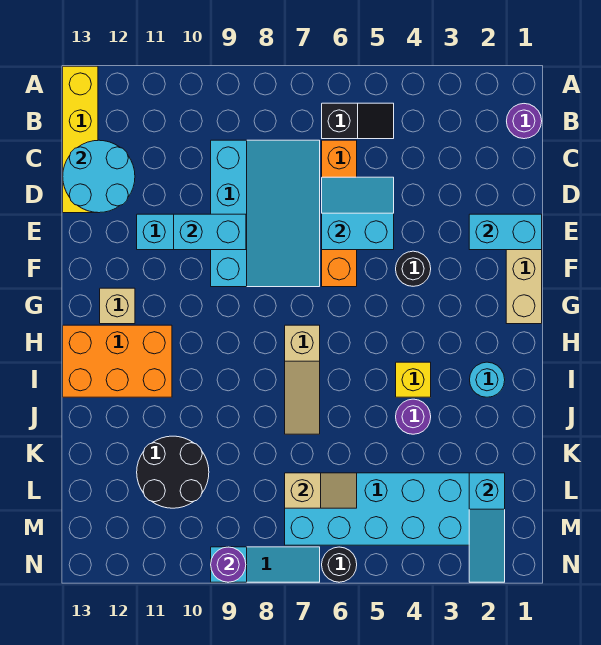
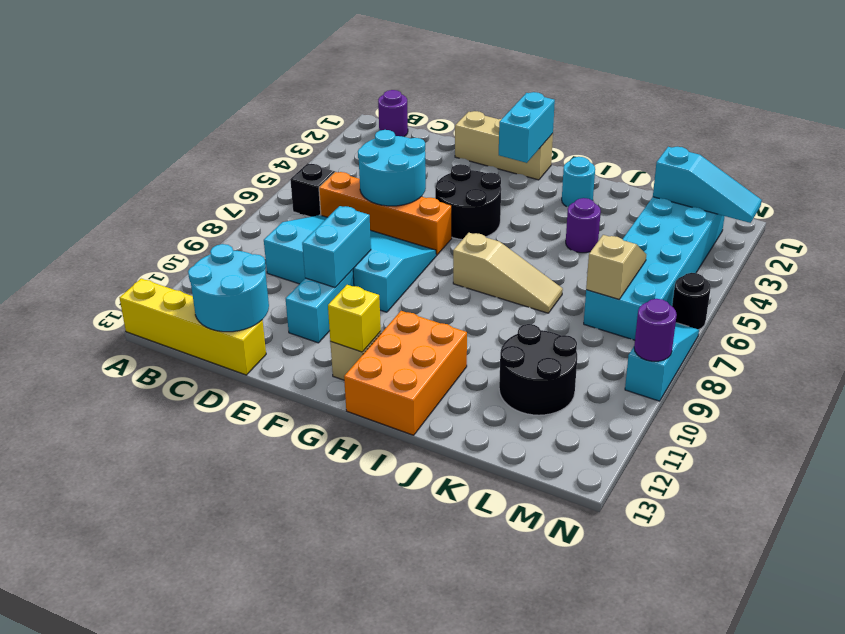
cyan slope D5:E6 level 2 top E -> cyan round brick D5:E6 level 2
cyan brick E1:E2 level 2 -> cyan brick G1:G2 level 2
black round brick F4 level 1 -> black round brick F4:G5 level 1
yellow brick I4 level 1 -> yellow brick G12 level 2

